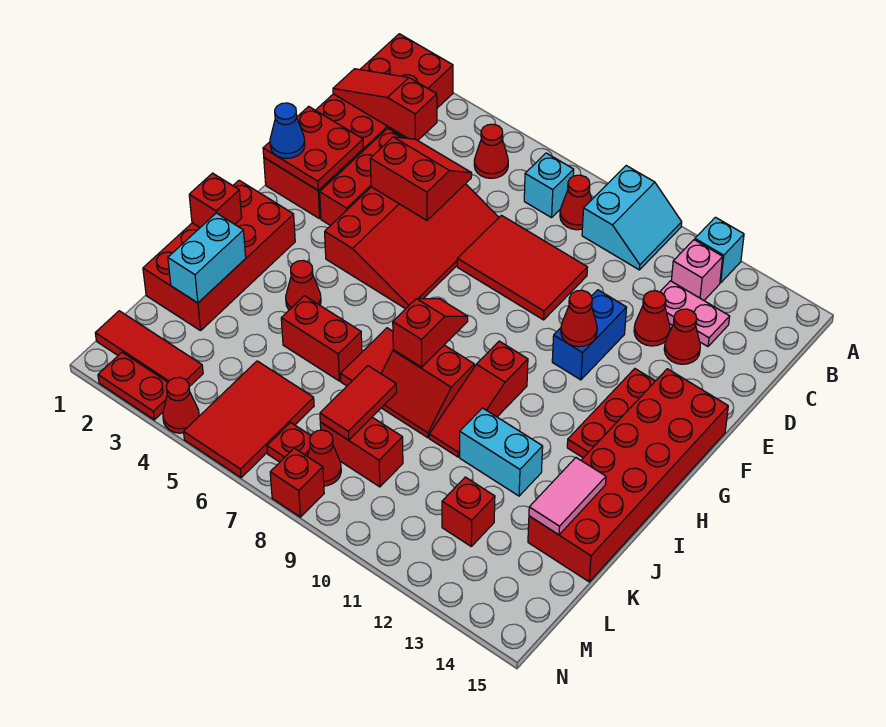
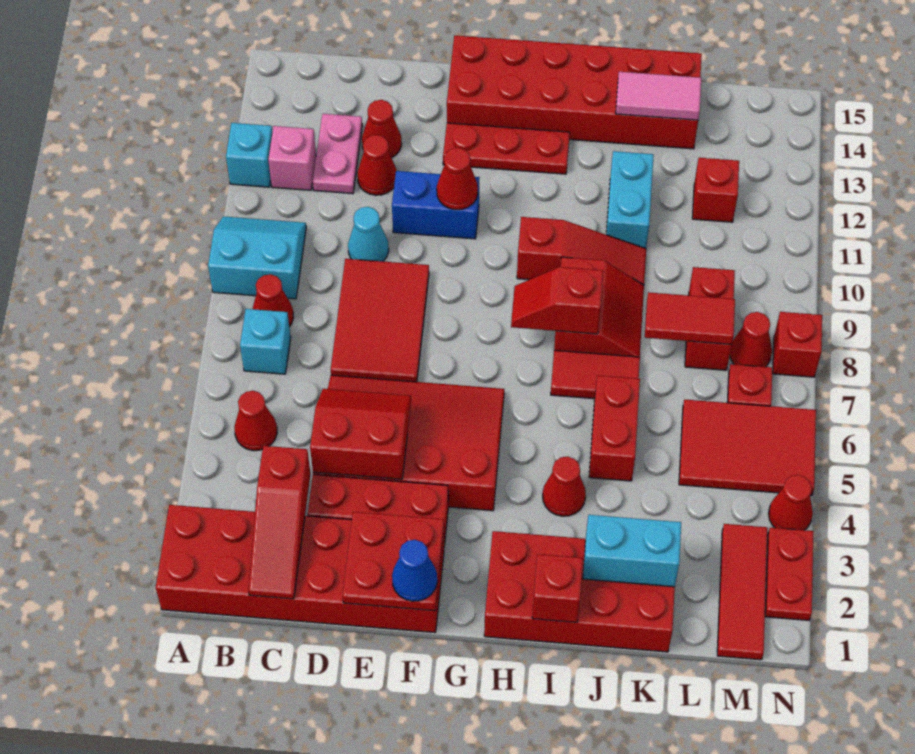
red slope D4:E5 level 2 top E -> red slope D4:E5 level 2 top 4
none -> cyan cone D10 level 1

